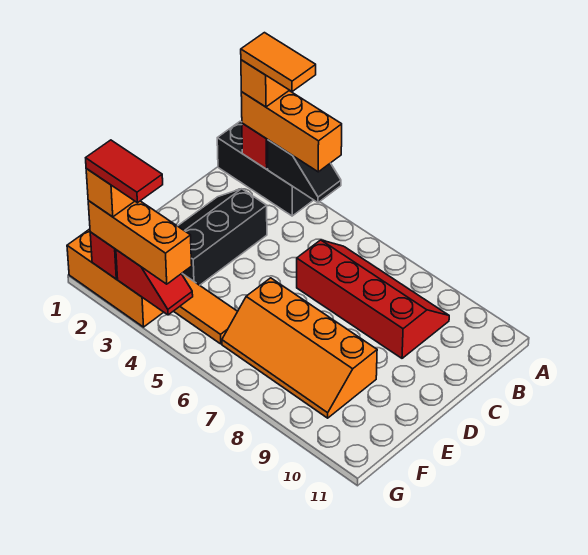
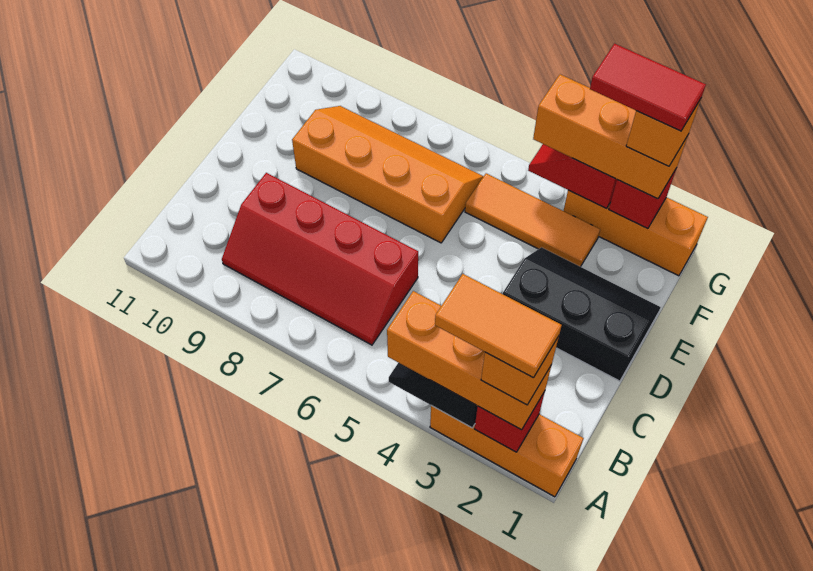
black brick A1:A3 level 1 -> orange brick A1:A3 level 1
black slope C2:E3 level 1 top 3 -> black slope D1:E3 level 1 top D

